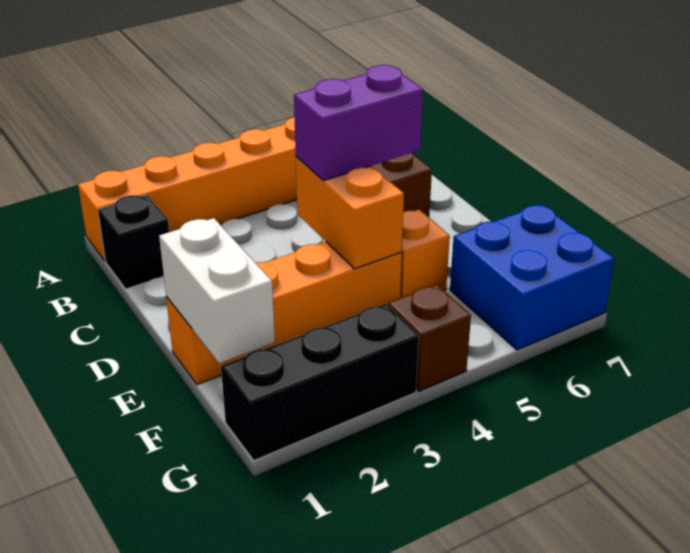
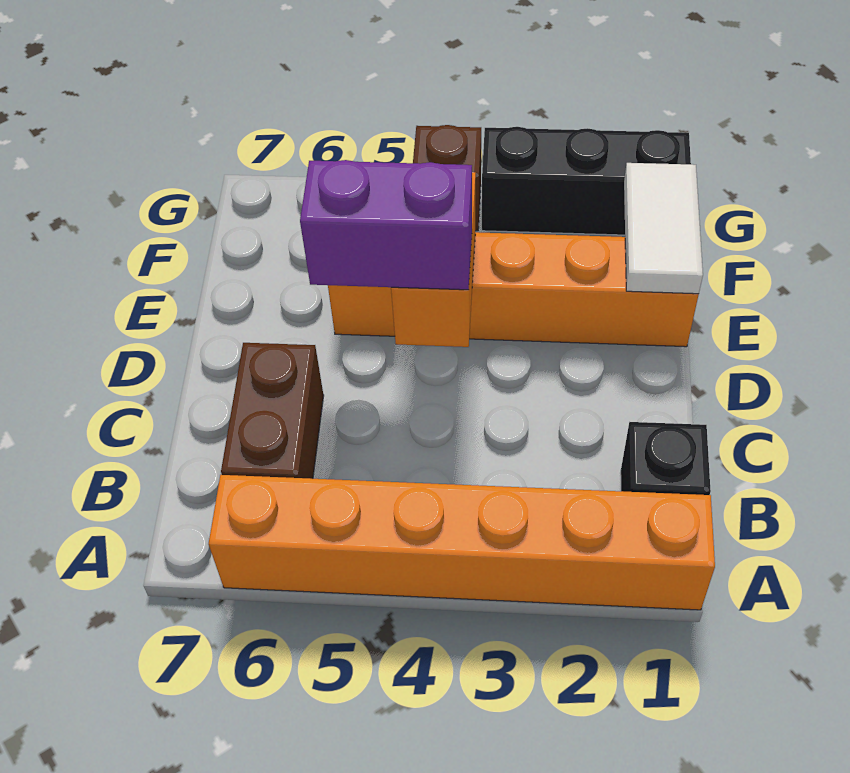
white brick E1:F1 level 2 -> white tile E1:F1 level 2
blue brick F6:G7 level 1 -> none

